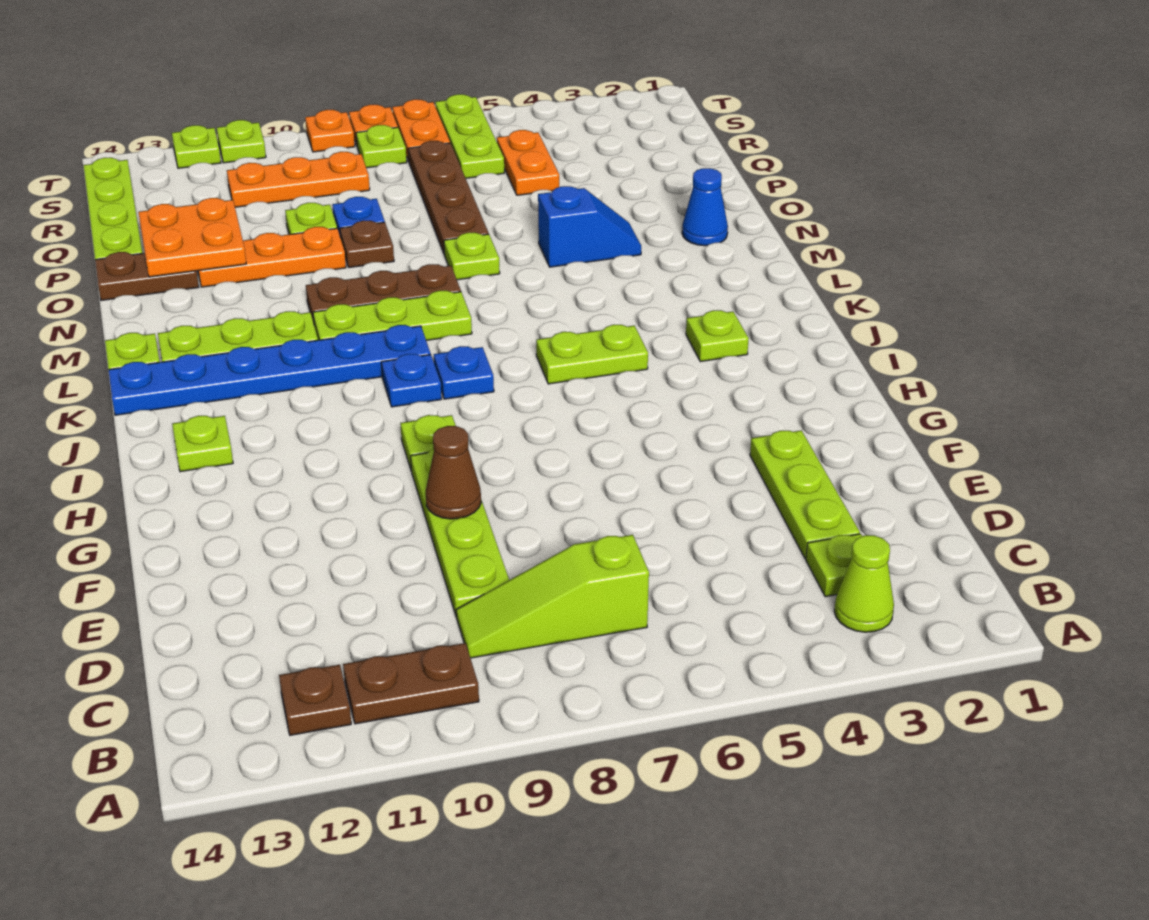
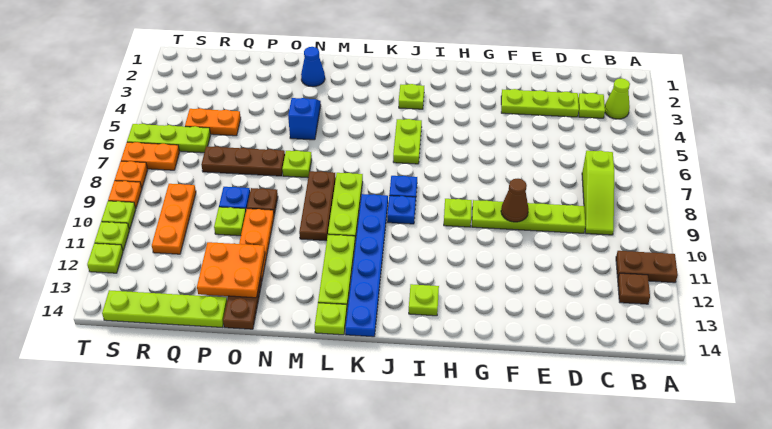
brown plate B10:B11 level 1 -> brown plate A11:B11 level 1
brown plate O7:R7 level 1 -> brown plate O7:Q7 level 1
lime plate S8 level 1 -> lime plate T10 level 1

